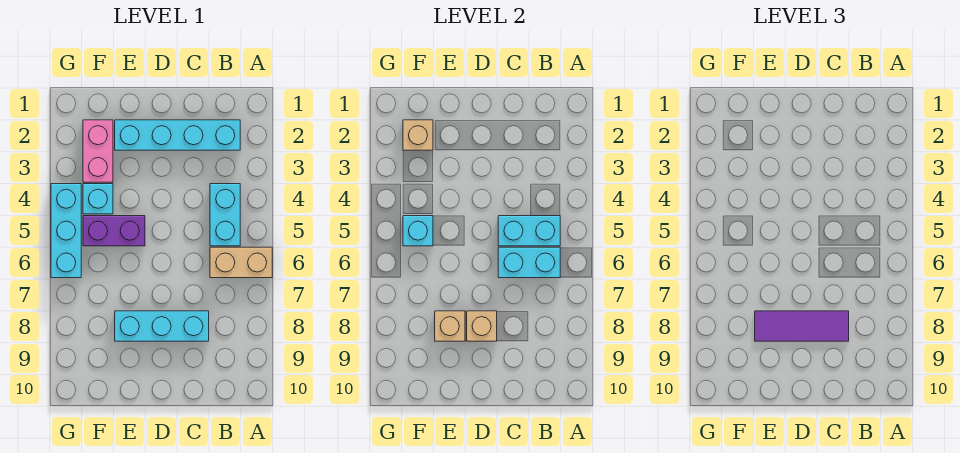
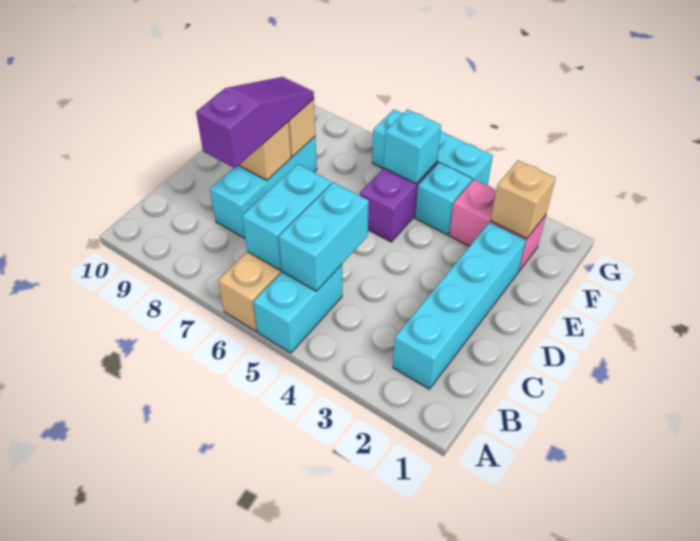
cyan brick B4:B5 level 1 -> cyan brick A5:B5 level 1
purple tile C8:E8 level 3 -> purple slope C8:E8 level 3 top C

